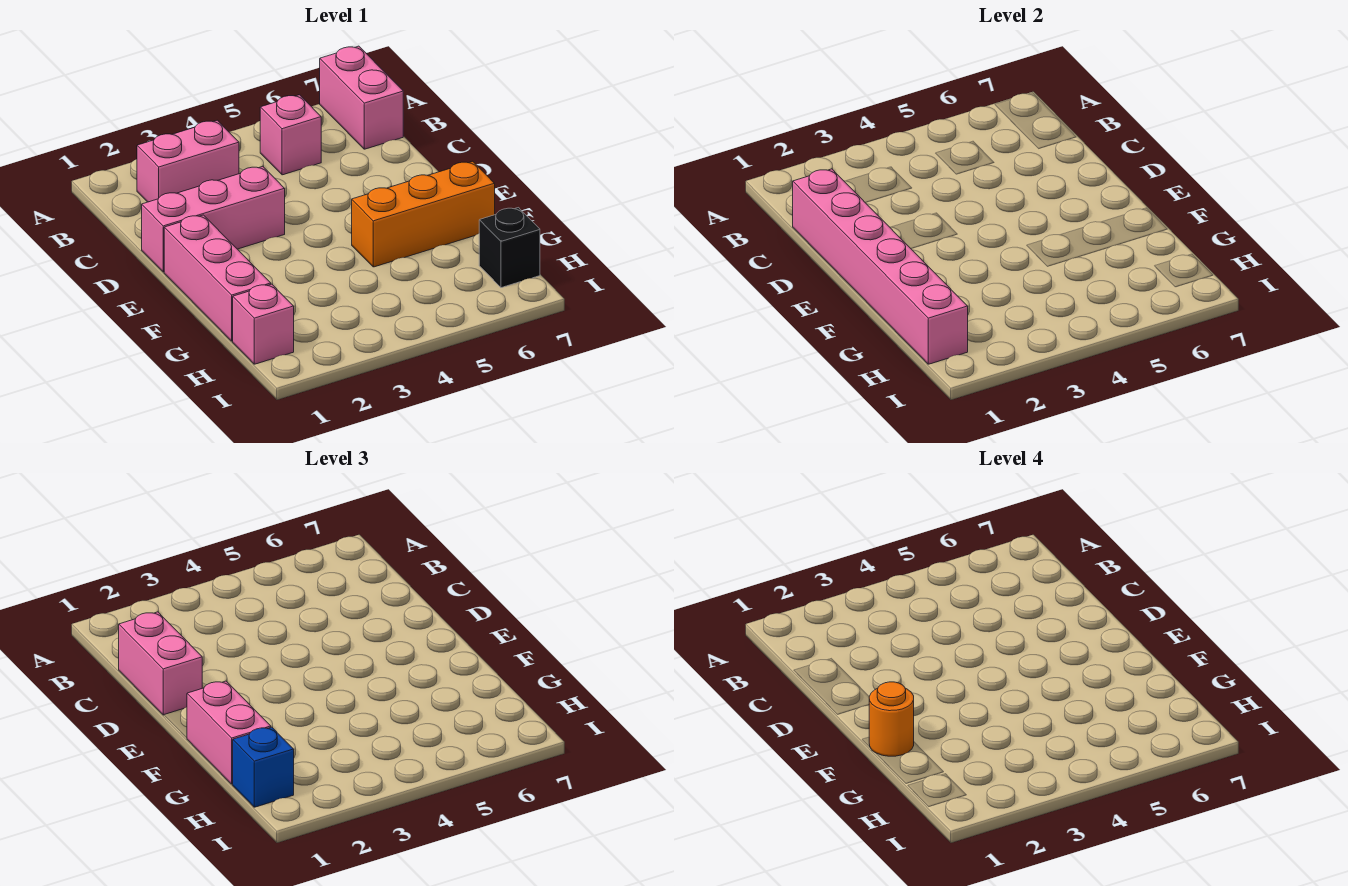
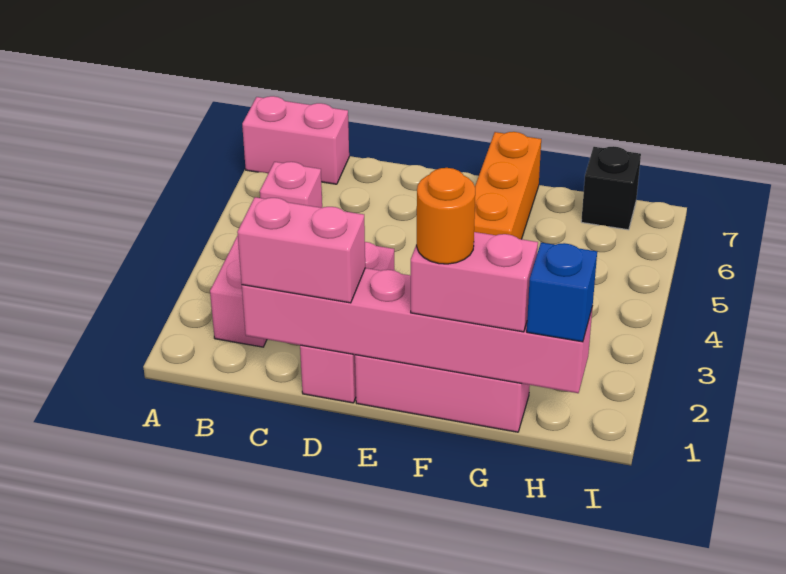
pink brick H1 level 1 -> none

